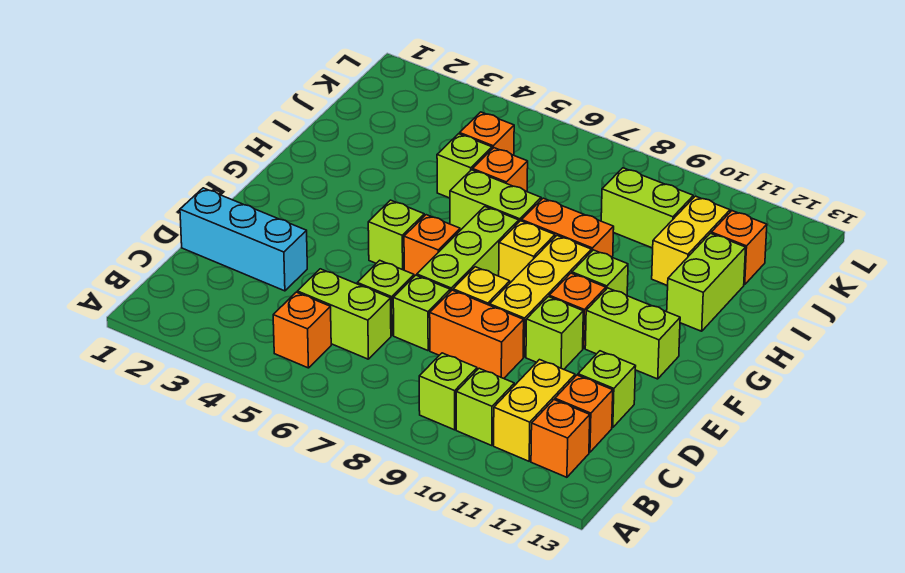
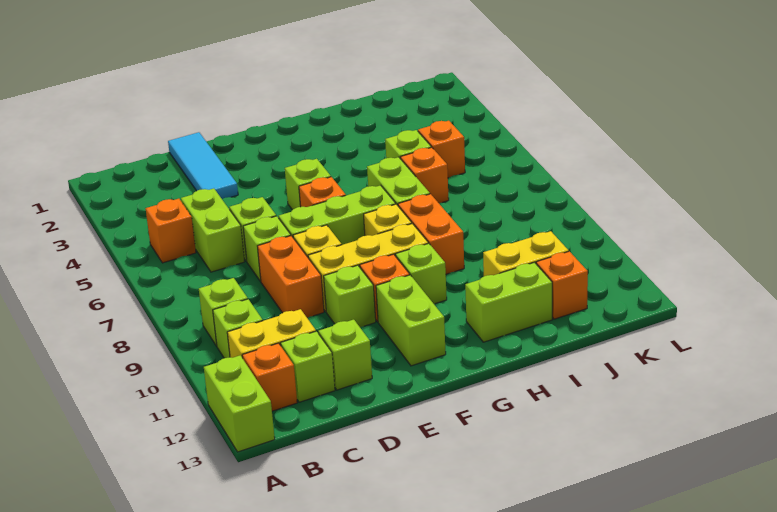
orange brick C12 level 1 -> lime brick C12 level 1
cyan brick D1:D3 level 1 -> cyan tile D1:D3 level 1
lime brick J9:J10 level 1 -> lime brick A12:A13 level 1

